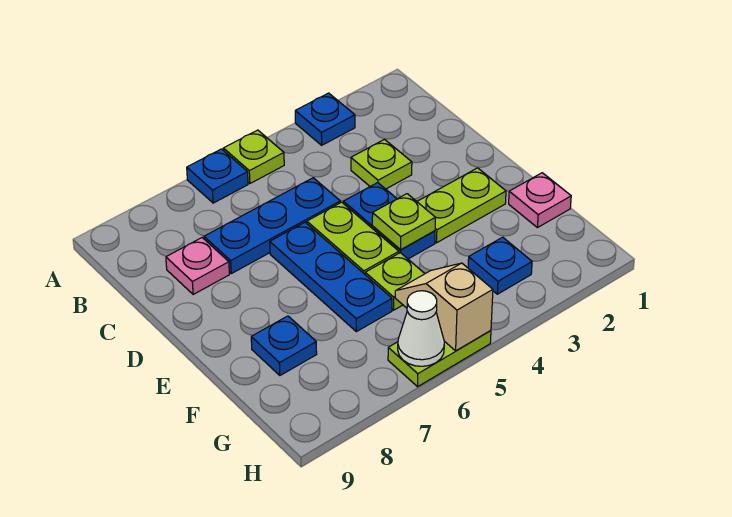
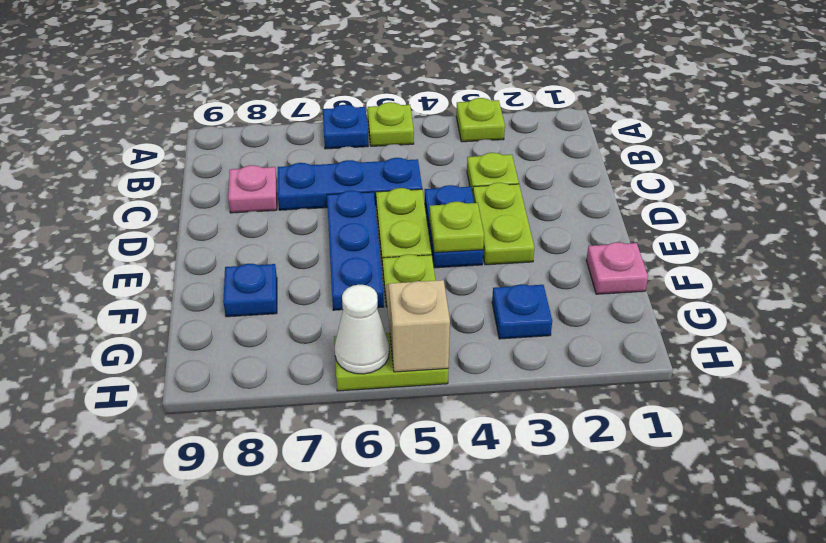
blue plate A3 level 1 -> lime plate A3 level 1
lime plate E2:E3 level 1 -> lime plate D3:E3 level 1

